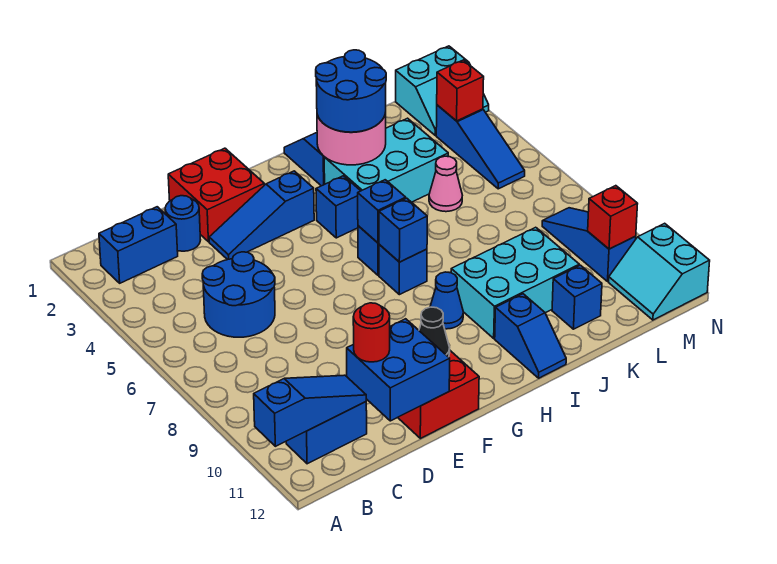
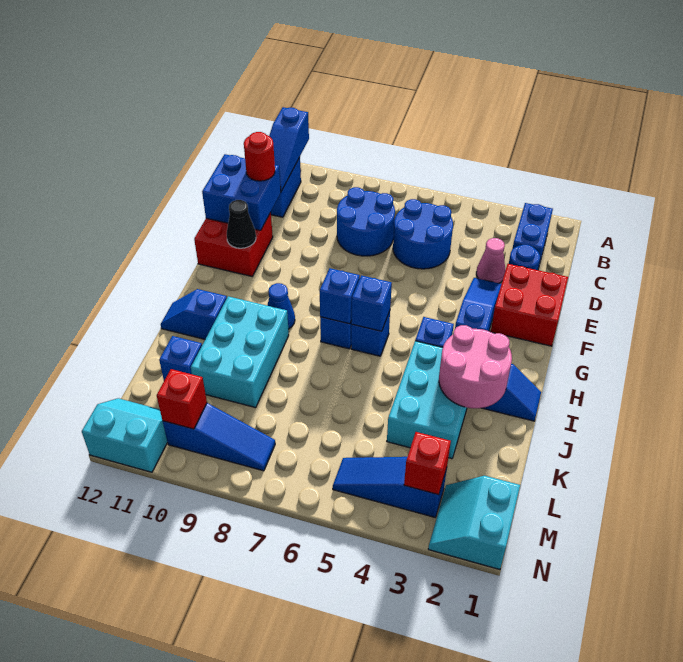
blue round brick I2:J3 level 3 -> blue round brick C7:D8 level 1
pink cone K5 level 1 -> pink cone D3 level 1

